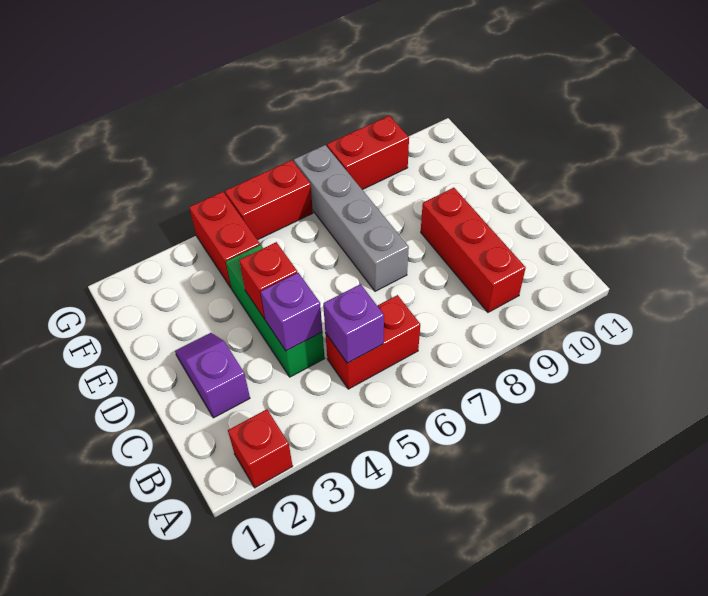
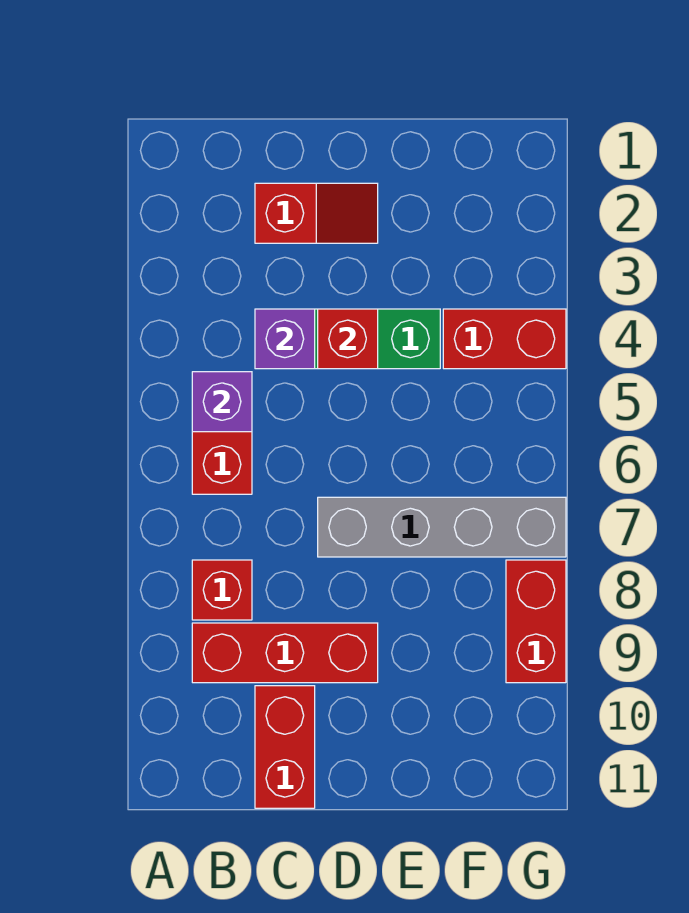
red brick A2 level 1 -> red brick B8 level 1
purple slope C2:D2 level 1 top C -> red slope C2:D2 level 1 top C
red brick G5:G6 level 1 -> red brick C10:C11 level 1

